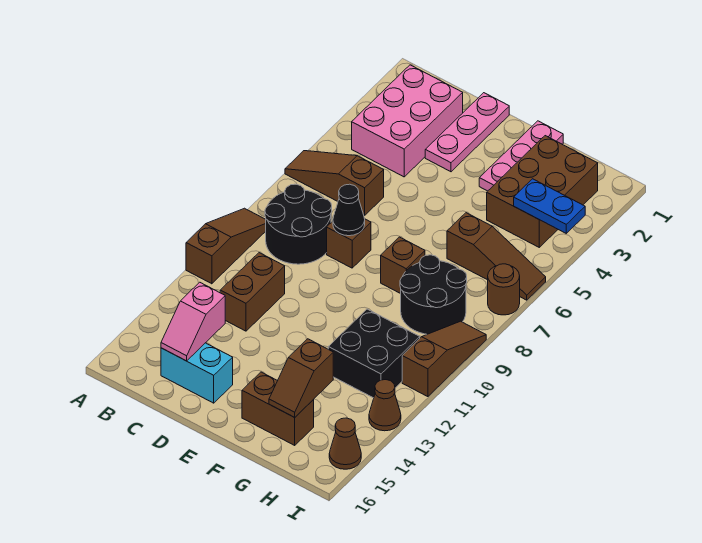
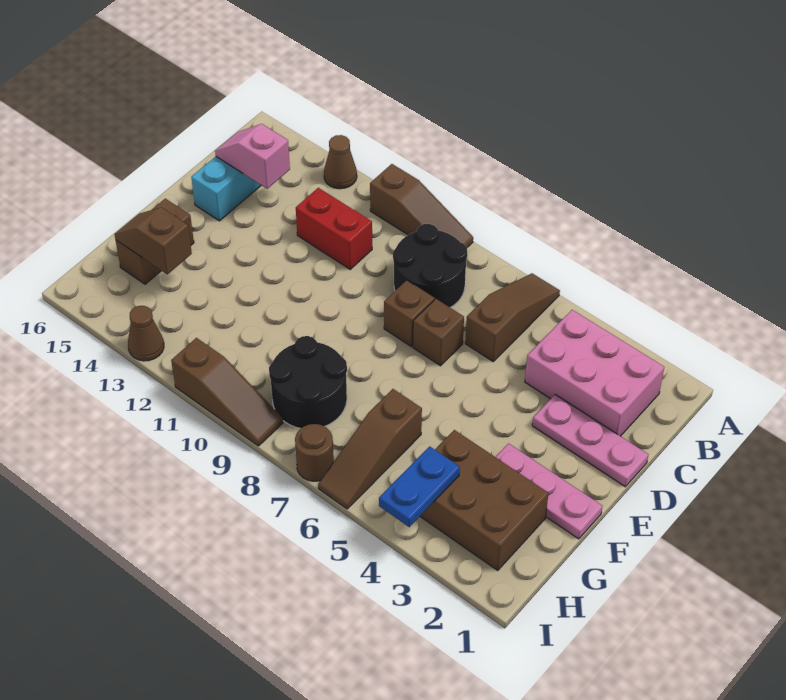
brown brick C11:C12 level 1 -> red brick C11:C12 level 1
black cone D8 level 2 -> none
brown brick F8 level 1 -> brown brick D7 level 1
black brick G11:H12 level 1 -> none
brown cone I15 level 1 -> brown cone A13 level 1

